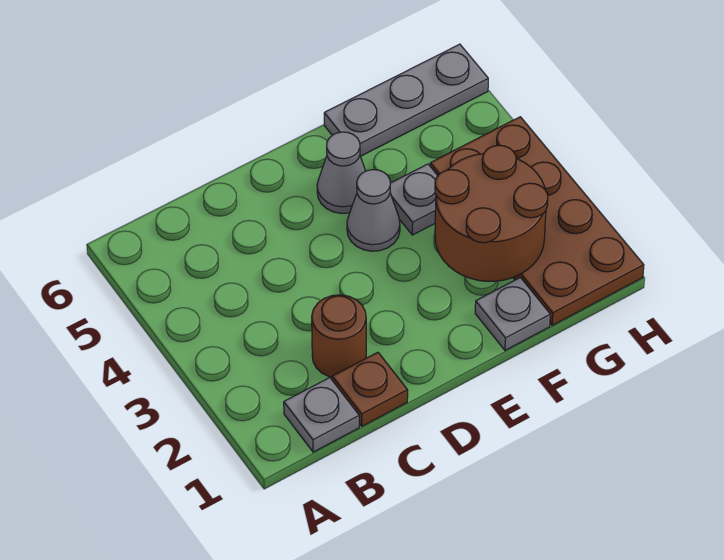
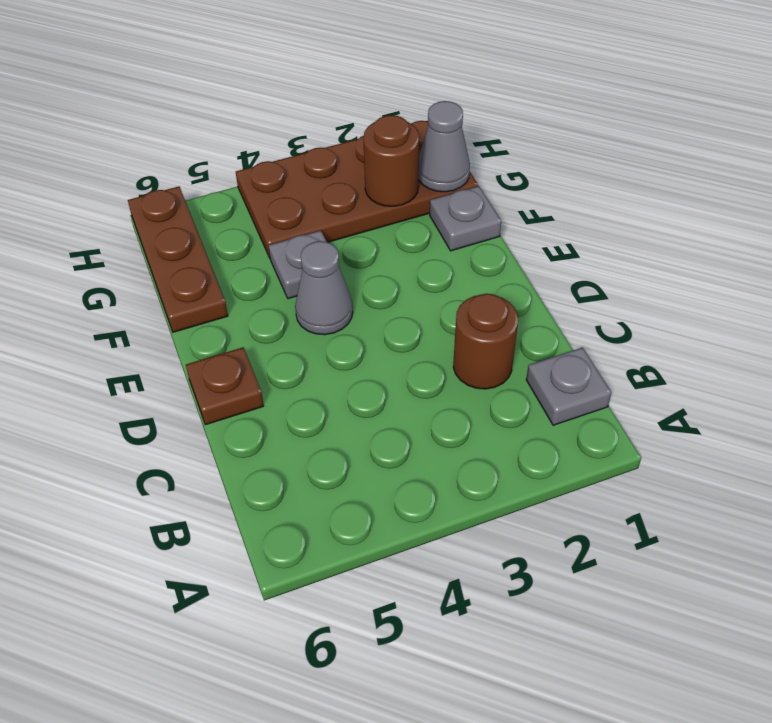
brown plate C1 level 1 -> brown plate D6 level 1
grey cone E5 level 1 -> grey cone G1 level 2
brown round brick F2:G3 level 2 -> brown round brick G2 level 2
grey plate F6:H6 level 1 -> brown plate F6:H6 level 1

